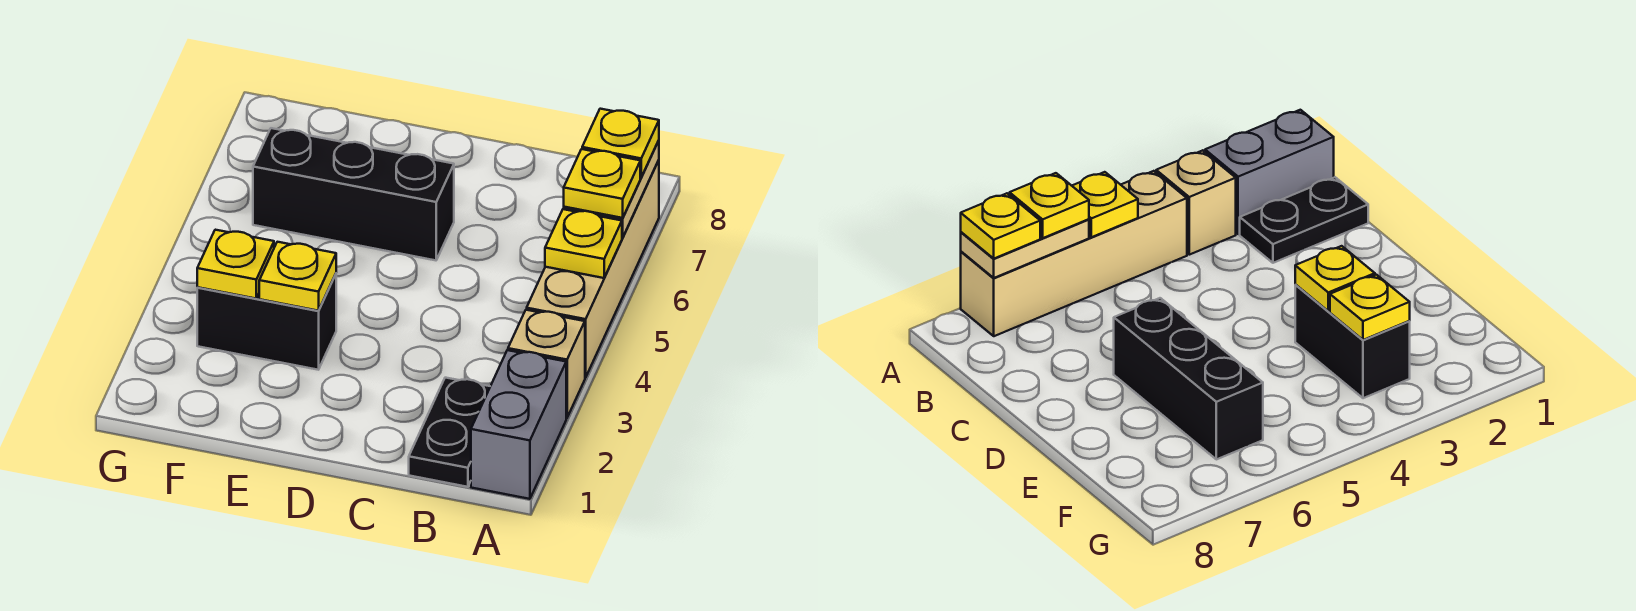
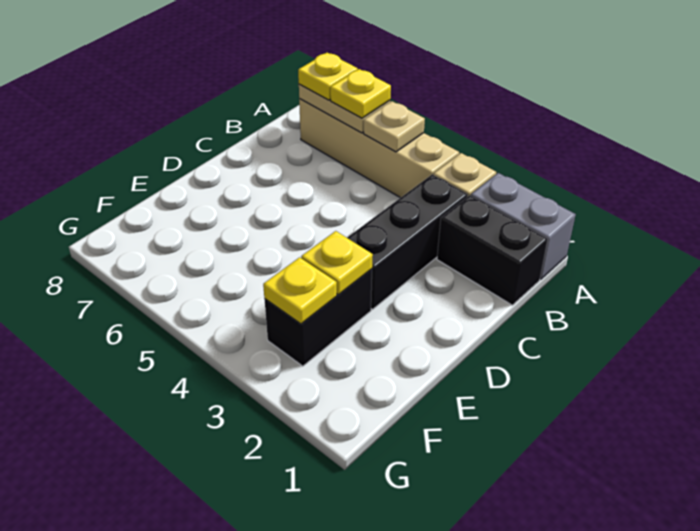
yellow plate A5 level 2 -> tan plate A5 level 2
black plate B1:B2 level 1 -> black brick B1:B2 level 1
black brick D6:F6 level 1 -> black brick B3:D3 level 1

